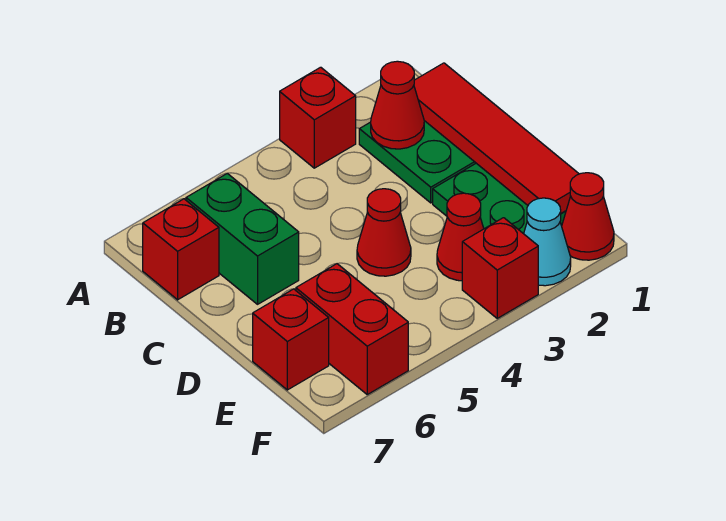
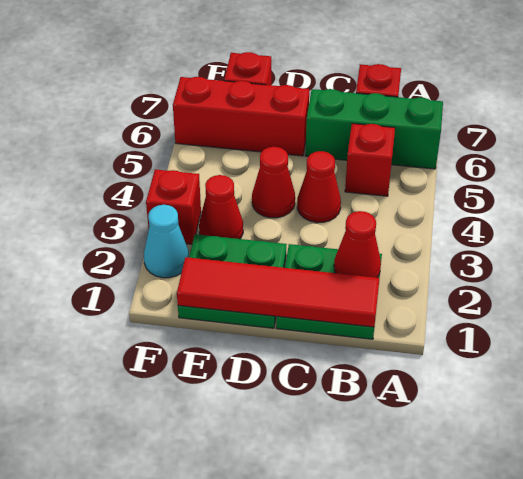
red brick A3 level 1 -> red brick B5 level 1
green brick B6:C6 level 1 -> green brick A6:C6 level 1
red brick E6:F6 level 1 -> red brick D6:F6 level 1
red cone F1 level 1 -> red cone C4 level 1

